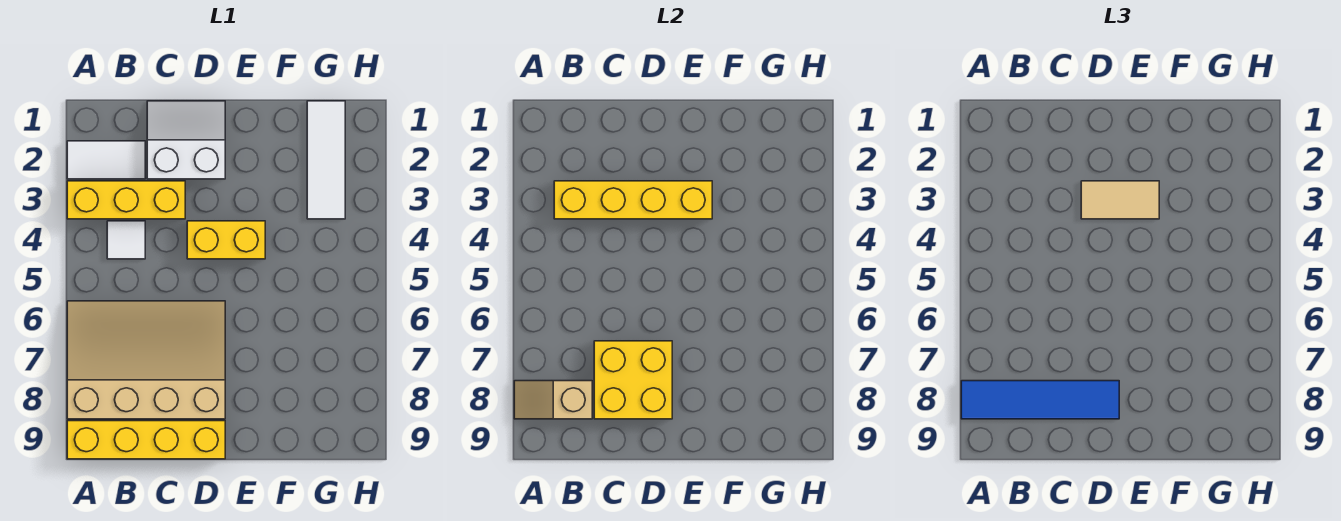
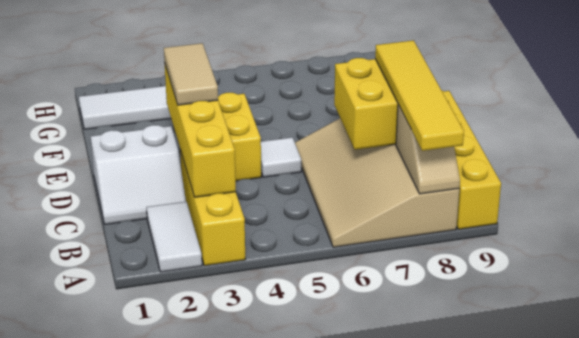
blue tile A8:D8 level 3 -> yellow tile A8:D8 level 3
white tile B4 level 1 -> white tile D5 level 1
white slope C1:D2 level 1 top 2 -> white slope C1:D2 level 1 top D

